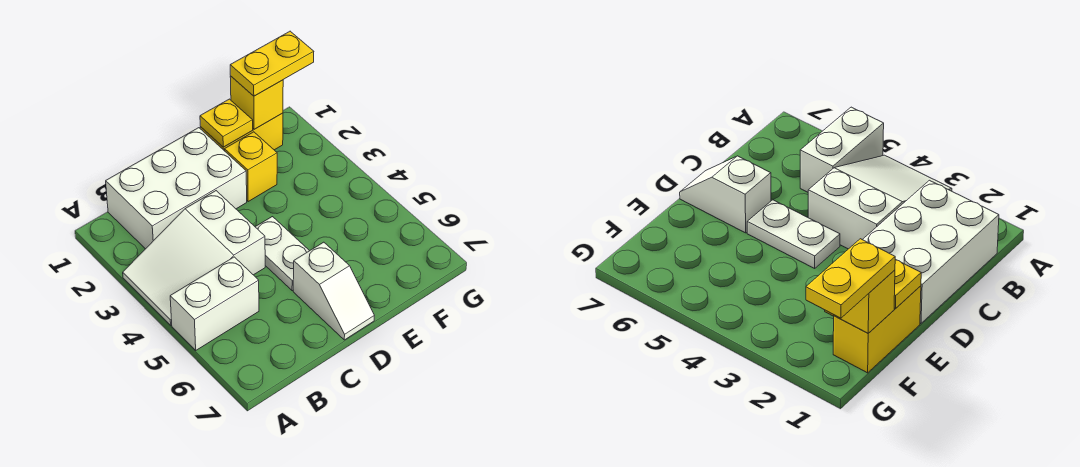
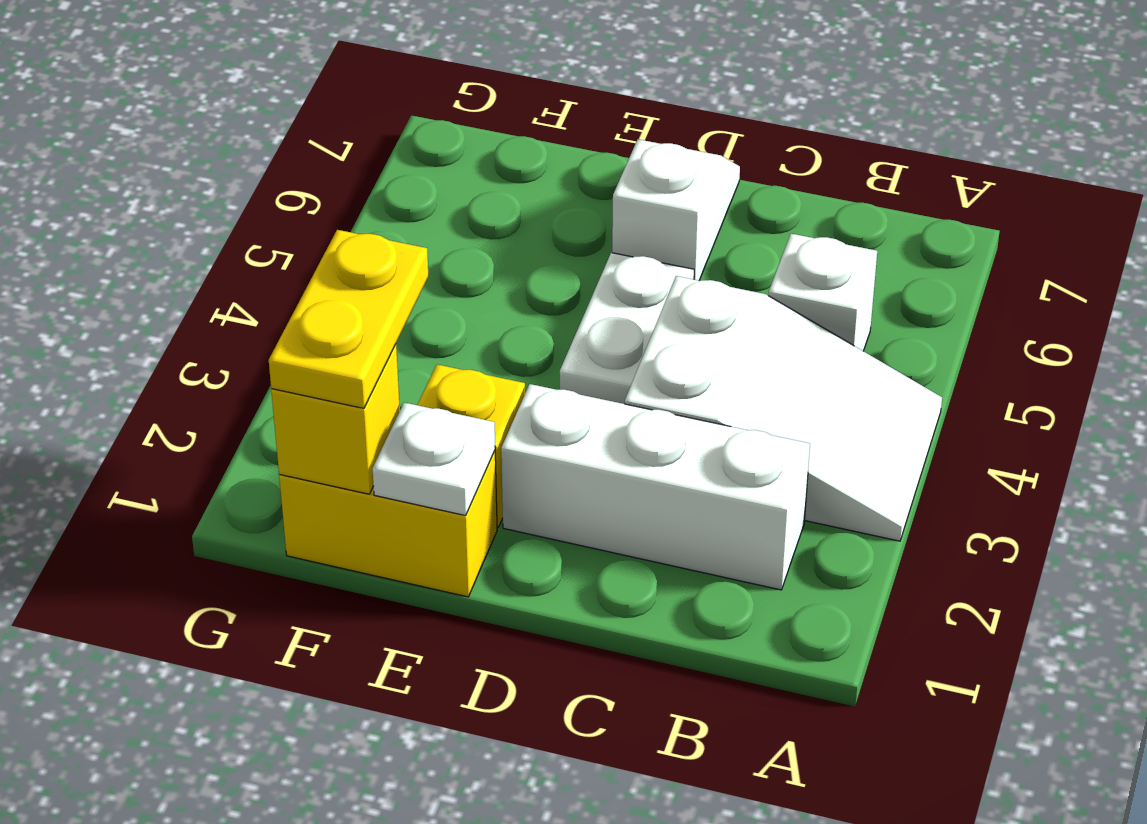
white brick A5:B5 level 1 -> white brick B5 level 1
white brick B1:D2 level 1 -> white brick B2:D2 level 1
yellow plate E1 level 2 -> white plate E1 level 2
yellow plate F1:G1 level 3 -> yellow plate F1:F2 level 3

